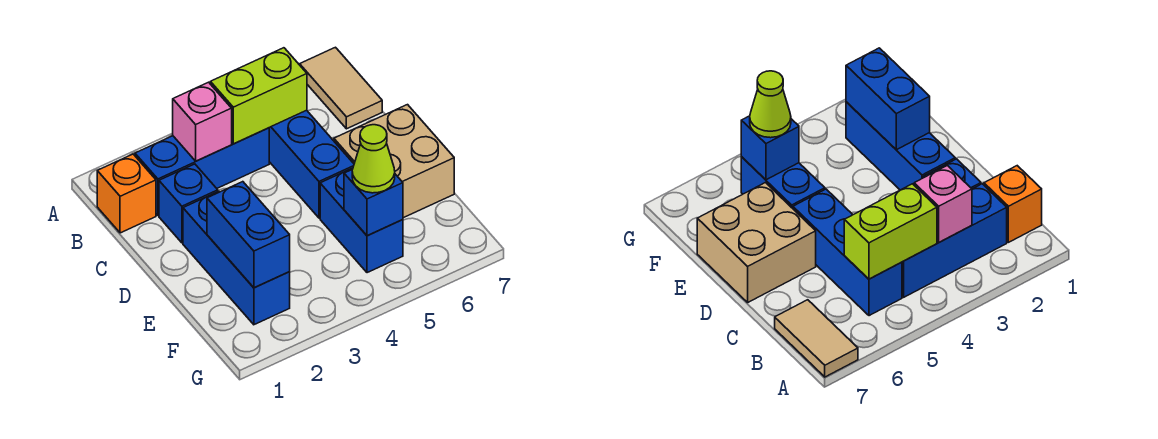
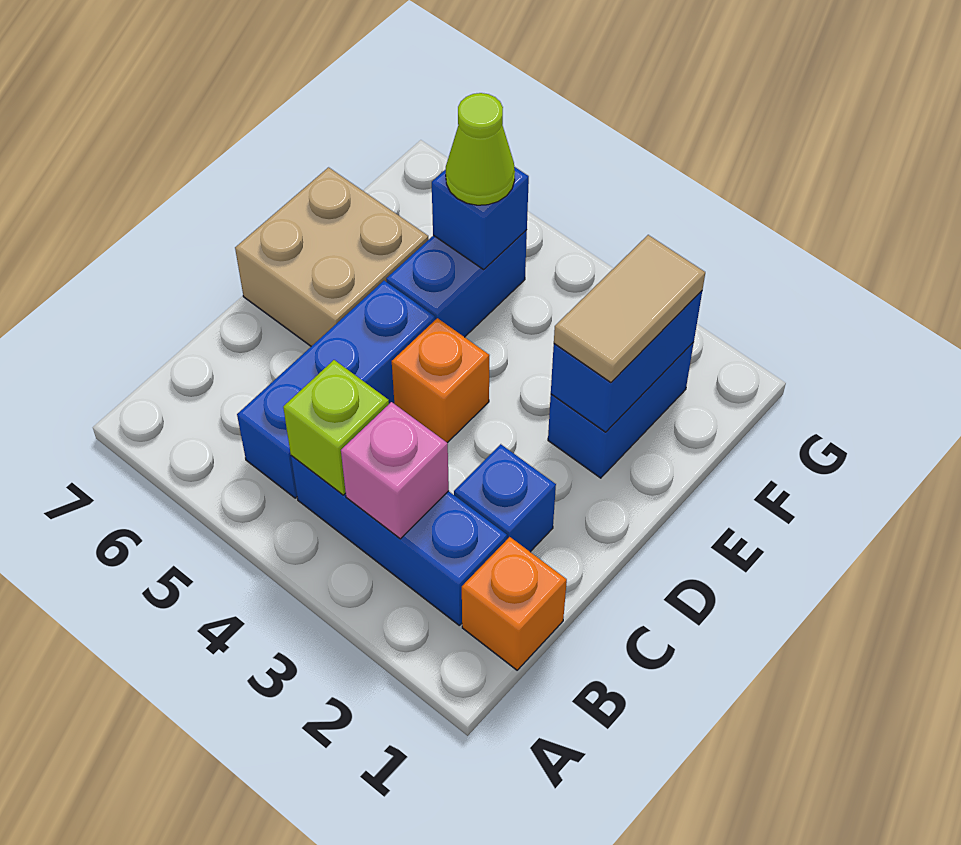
tan tile A7:B7 level 1 -> tan tile E2:F2 level 3
lime brick B4:B5 level 2 -> lime brick B4 level 2
blue brick D2:F2 level 1 -> blue brick E2:F2 level 1
none -> orange brick D4 level 1

